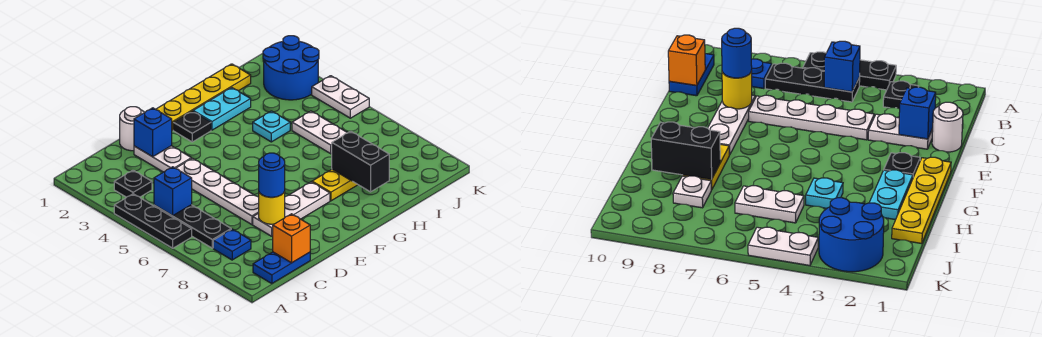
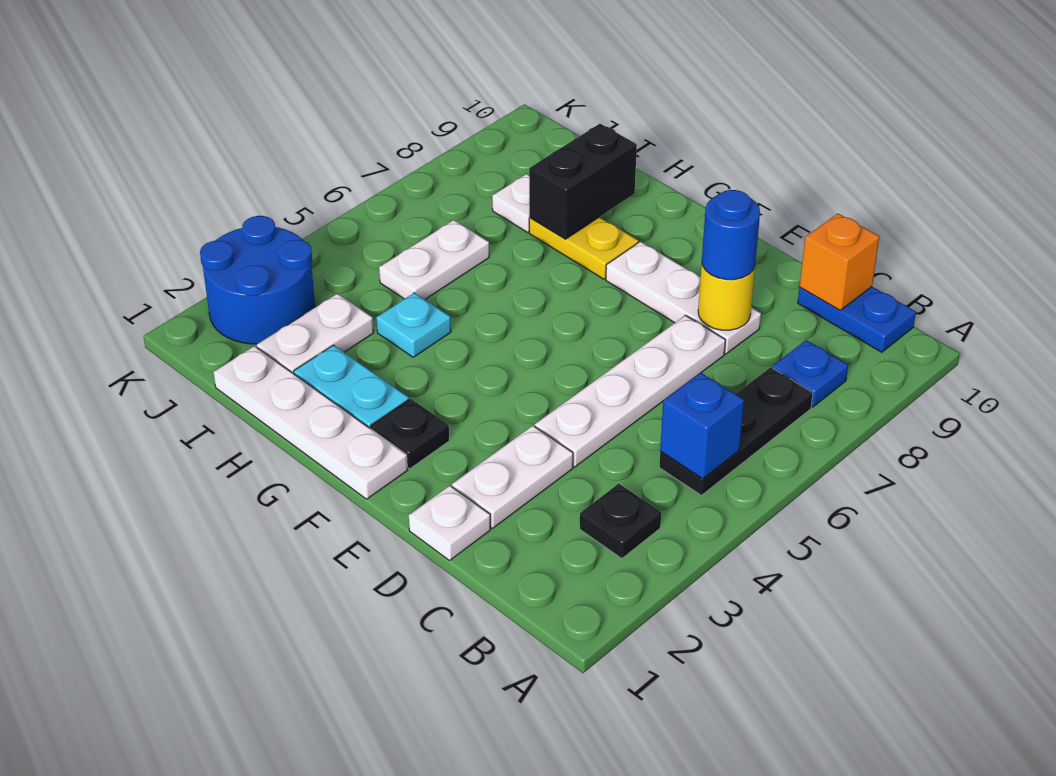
black plate A4:A6 level 1 -> none
white round brick D1 level 1 -> white plate D1 level 1
blue brick D2 level 2 -> none
yellow plate F1:I1 level 1 -> white plate F1:I1 level 1
white plate K4:K5 level 1 -> white plate I2:I3 level 1

